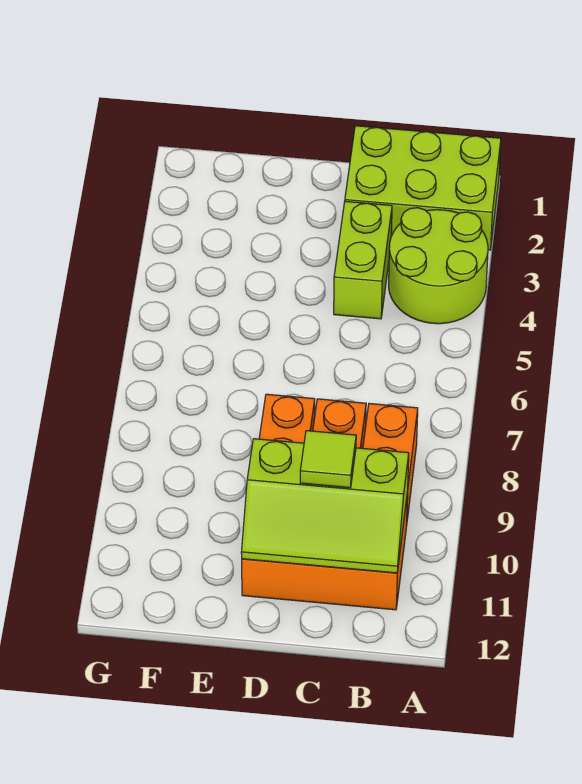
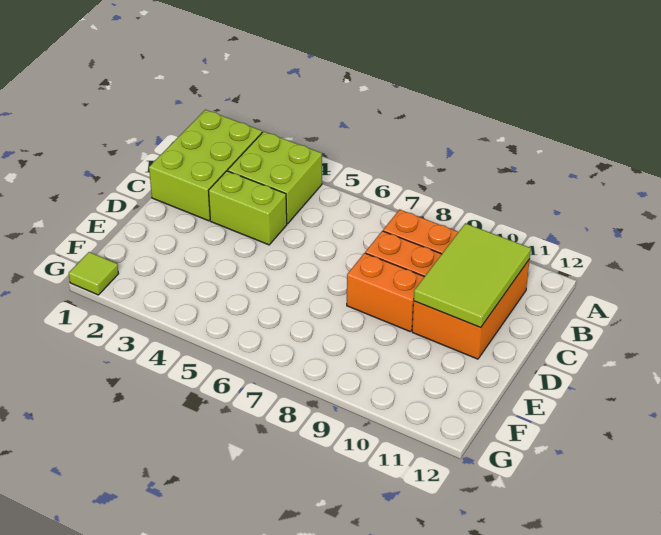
lime round brick A3:B4 level 1 -> lime brick A3:B4 level 1
lime slope B10:D11 level 2 top 10 -> lime tile B10:D11 level 2
lime tile C10 level 3 -> lime tile G1 level 1

